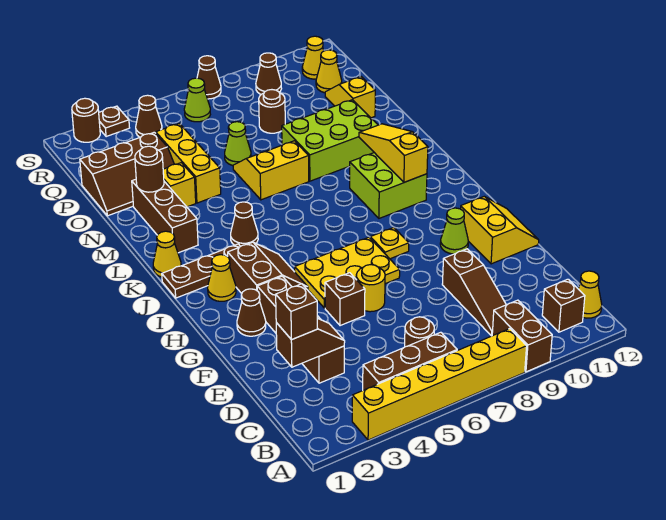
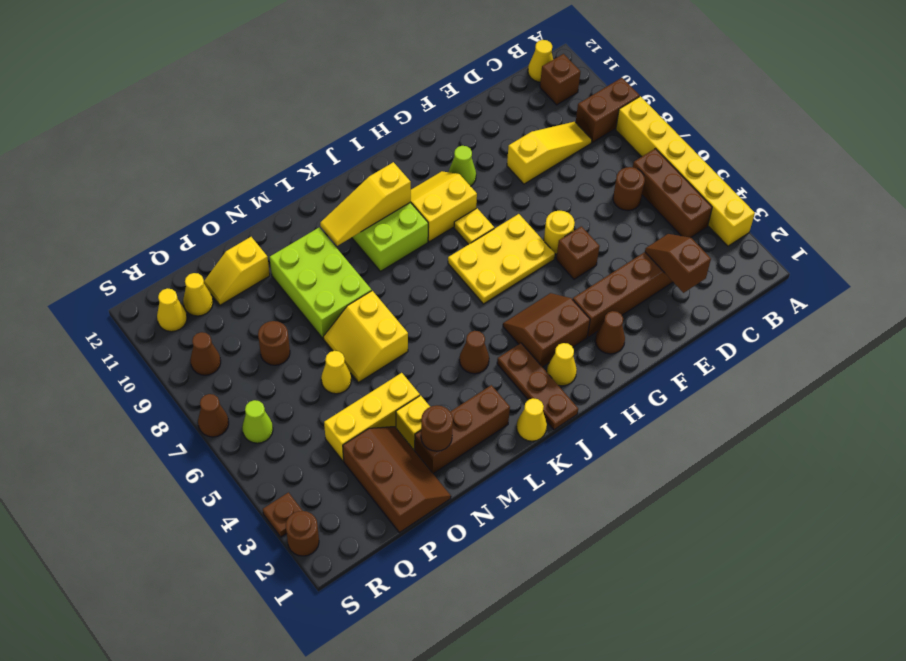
brown slope C9:E9 level 1 top E -> yellow slope C9:E9 level 1 top E
brown brick D2 level 3 -> none
yellow slope F11:G12 level 1 top 11 -> yellow slope H9:I10 level 1 top 9
yellow plate G5:H7 level 1 -> yellow plate G6:I7 level 1
lime cone O6 level 1 -> yellow cone O6 level 1
brown cone R4 level 1 -> none

